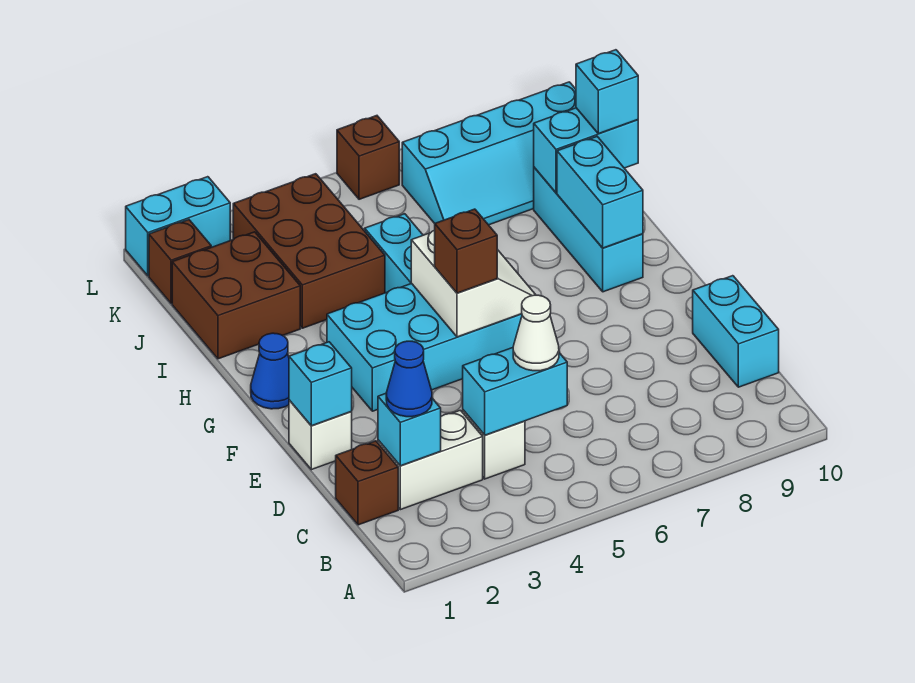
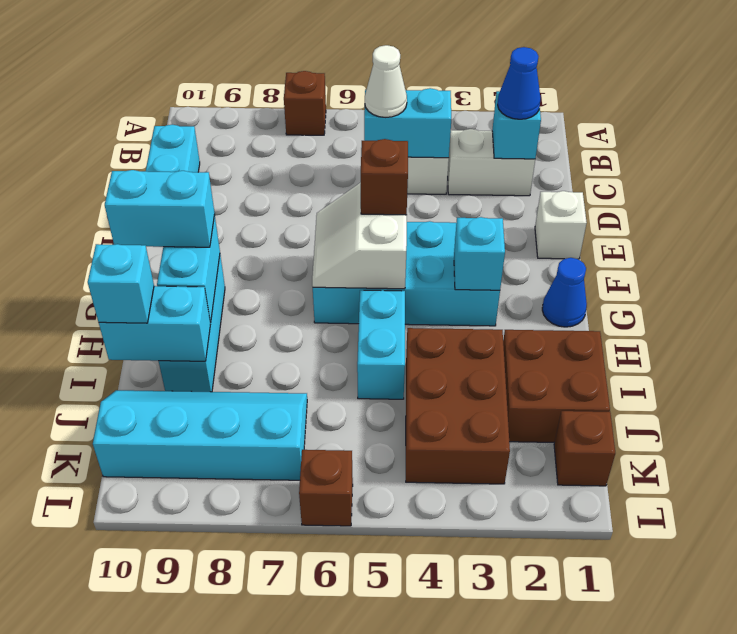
brown brick C1 level 1 -> brown brick A7 level 1
cyan brick E1 level 2 -> cyan brick G3 level 2
cyan brick L1:L2 level 1 -> cyan brick G9:G10 level 3

